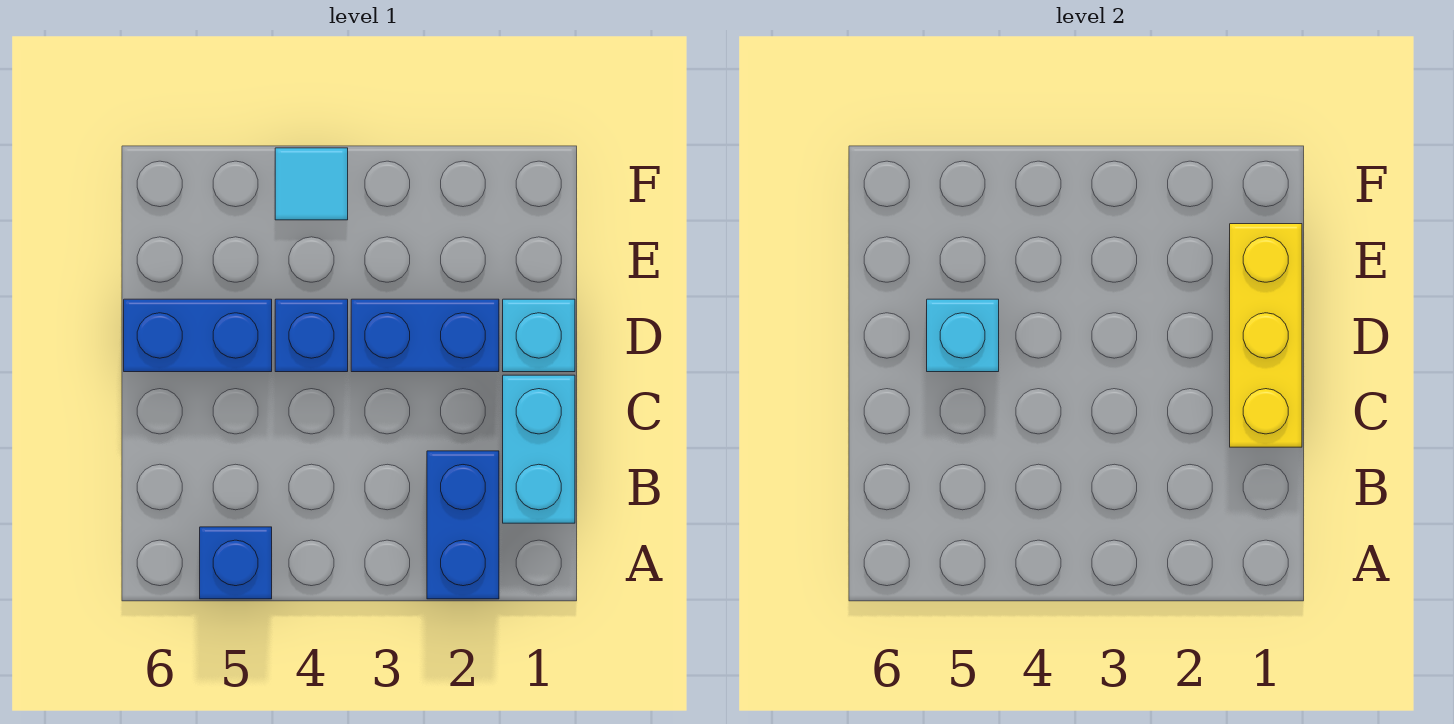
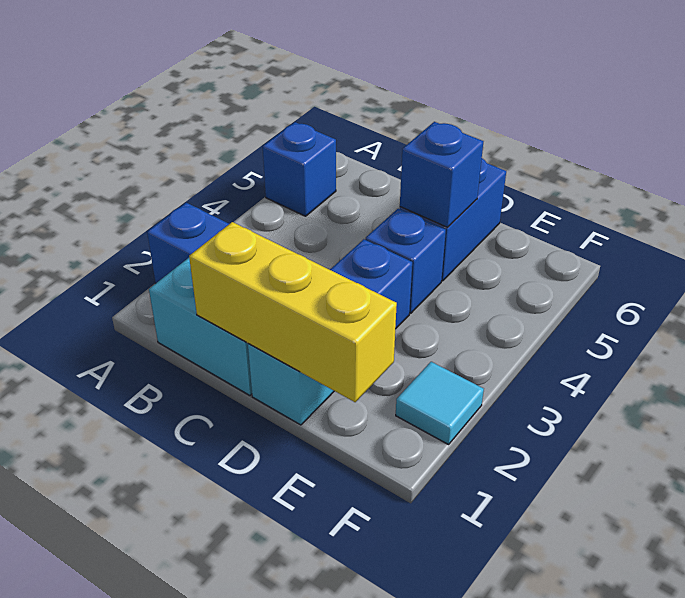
cyan brick D5 level 2 -> blue brick D5 level 2
cyan tile F4 level 1 -> cyan tile F2 level 1

